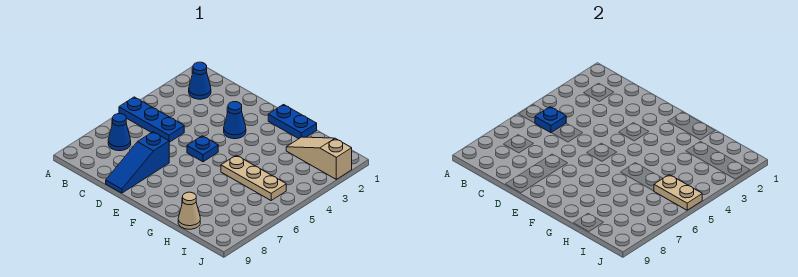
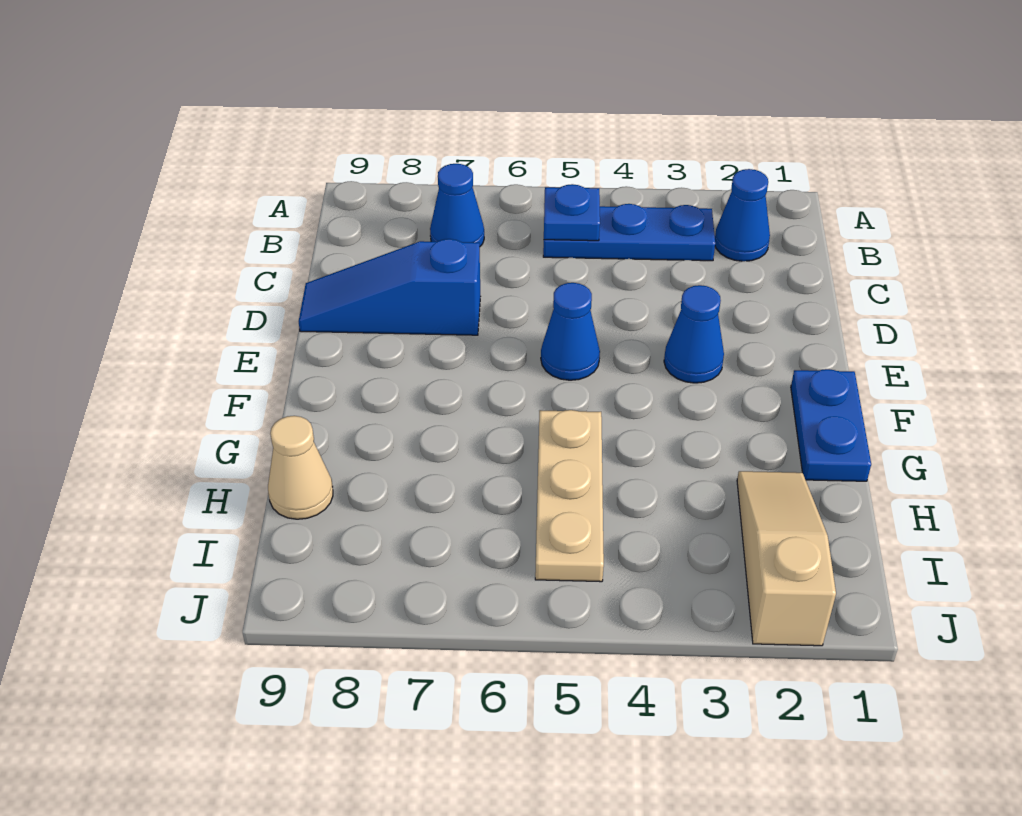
blue plate A5:C5 level 1 -> blue plate B3:B5 level 1
blue plate E5 level 1 -> blue cone E5 level 1
tan plate I5:J5 level 2 -> none

